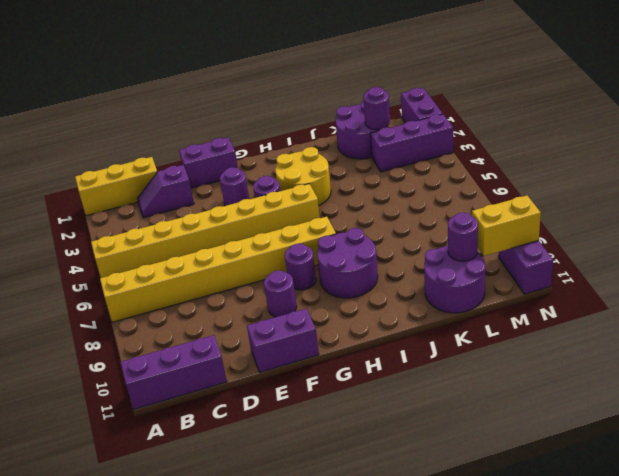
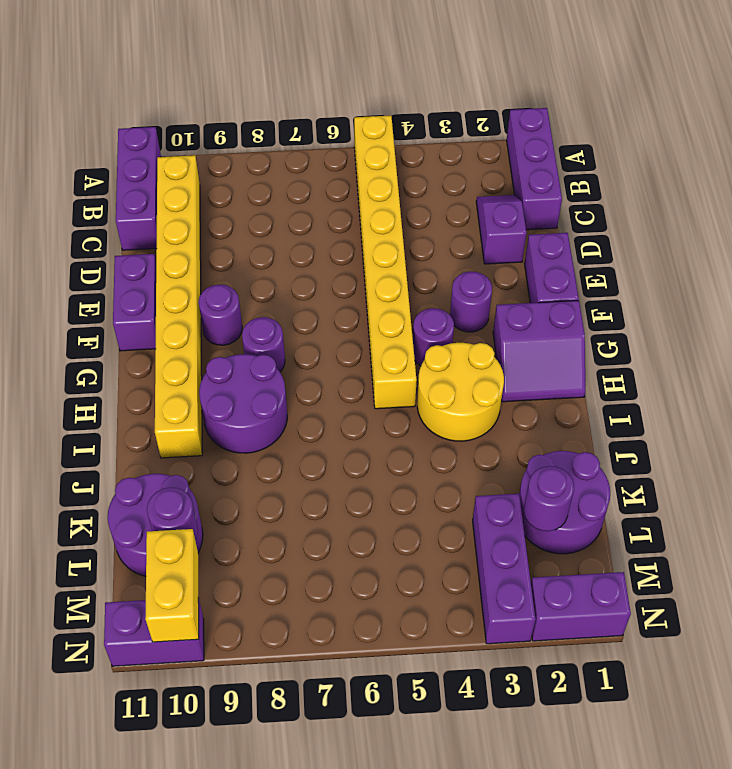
yellow brick A1:C1 level 1 -> purple brick A1:C1 level 1
yellow brick A7:H7 level 1 -> yellow brick B10:I10 level 1
none -> purple slope G1:H2 level 1 top G

